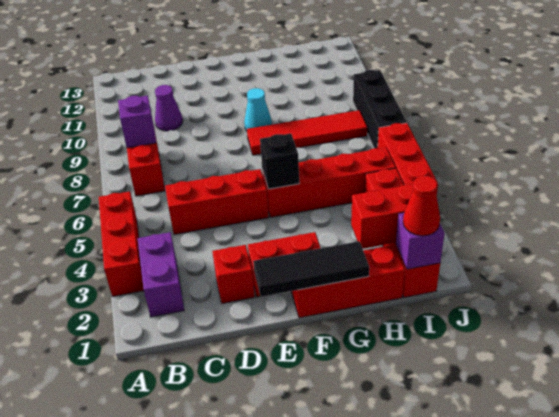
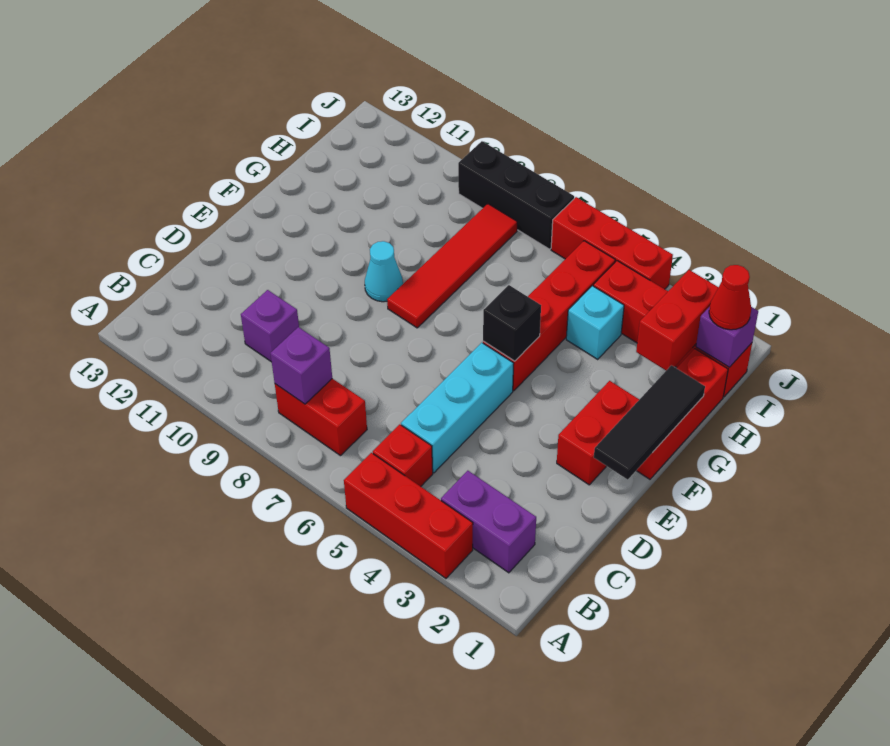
red brick C5:E5 level 1 -> cyan brick C5:E5 level 1
purple cone C10 level 1 -> purple brick C10 level 1
red brick D2 level 1 -> red brick B5 level 1
none -> cyan brick H4 level 1

